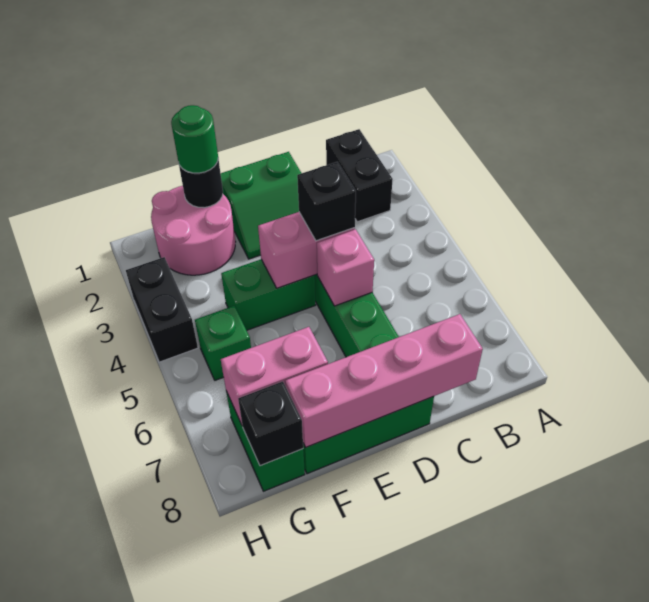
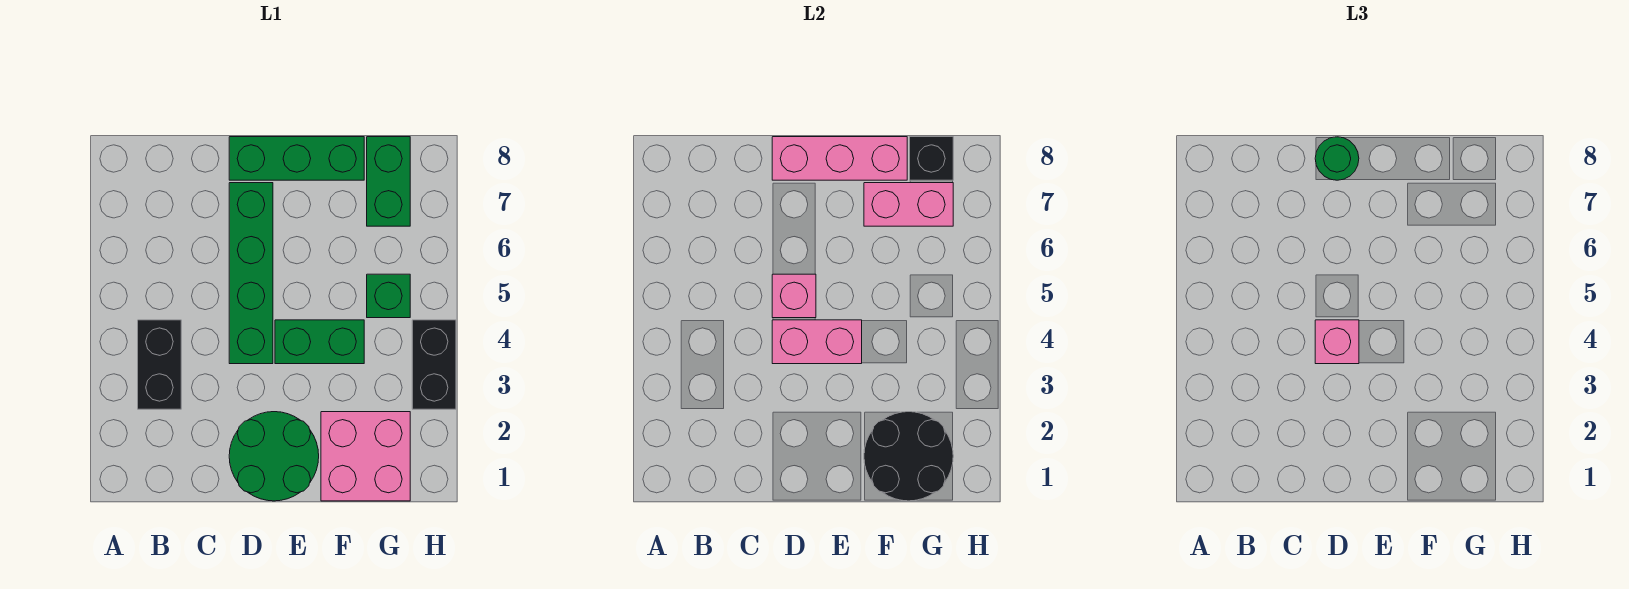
black brick B1:B2 level 1 -> black brick B3:B4 level 1
pink brick C8:F8 level 2 -> pink brick D8:F8 level 2
green slope D1:E2 level 1 top 1 -> green round brick D1:E2 level 1
black brick D4 level 3 -> pink brick D4 level 3
pink round brick F1:G2 level 1 -> pink brick F1:G2 level 1
black round brick F1 level 2 -> black round brick F1:G2 level 2
green round brick F1 level 3 -> green round brick D8 level 3

